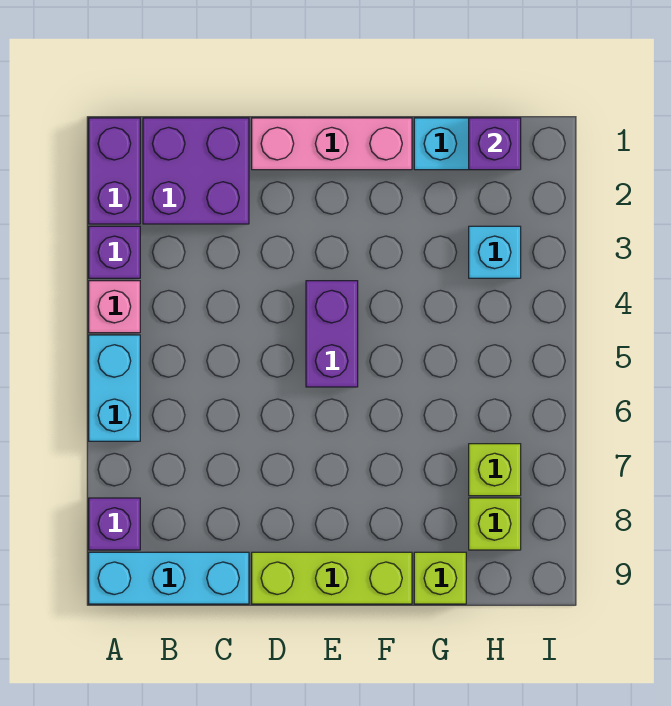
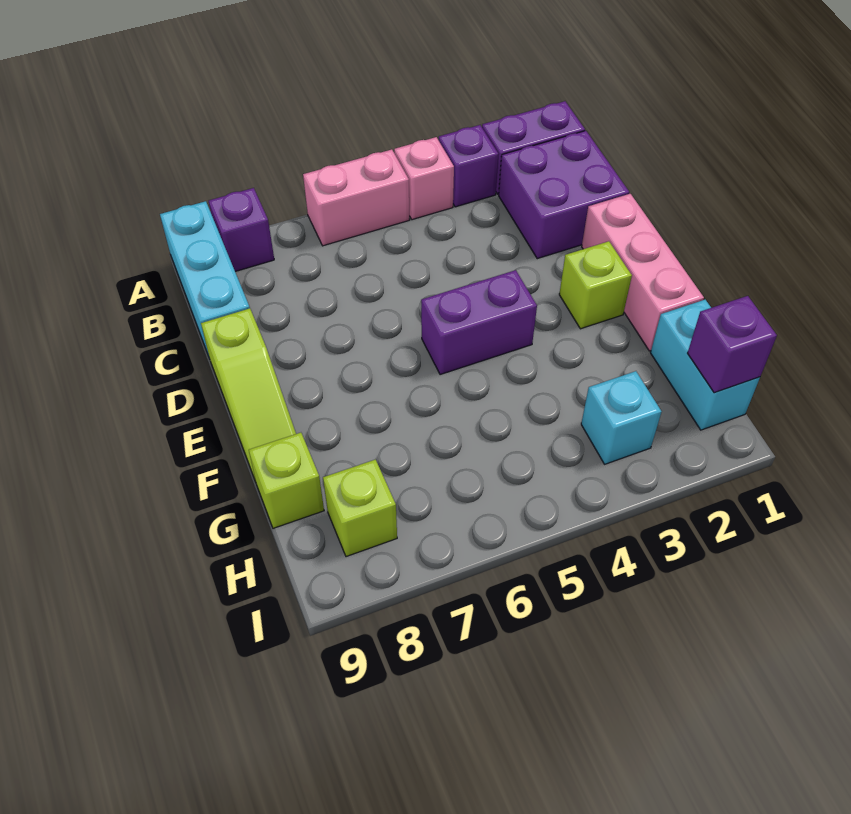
cyan brick A5:A6 level 1 -> pink brick A5:A6 level 1
lime brick D9:F9 level 1 -> lime slope D9:F9 level 1 top D
lime brick H7 level 1 -> lime brick E2 level 1

